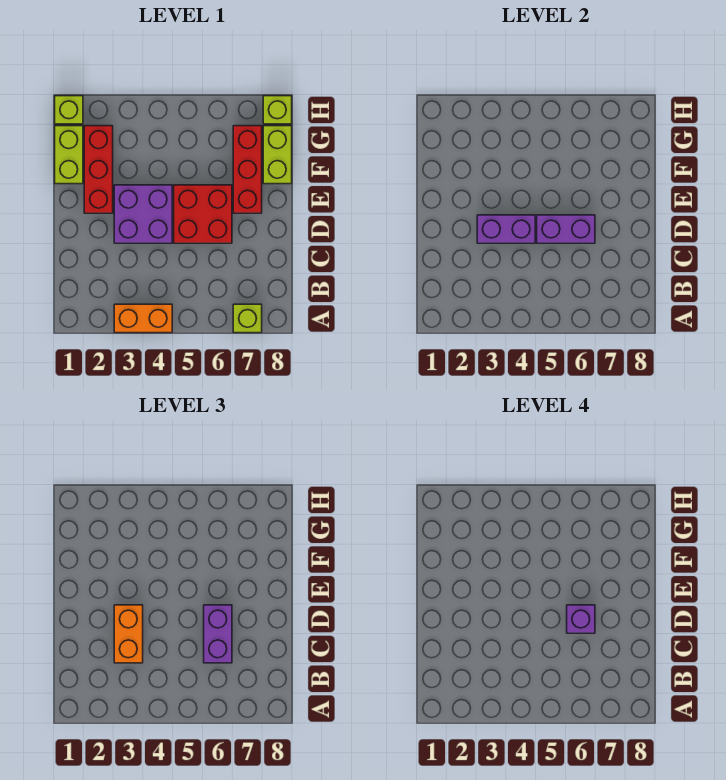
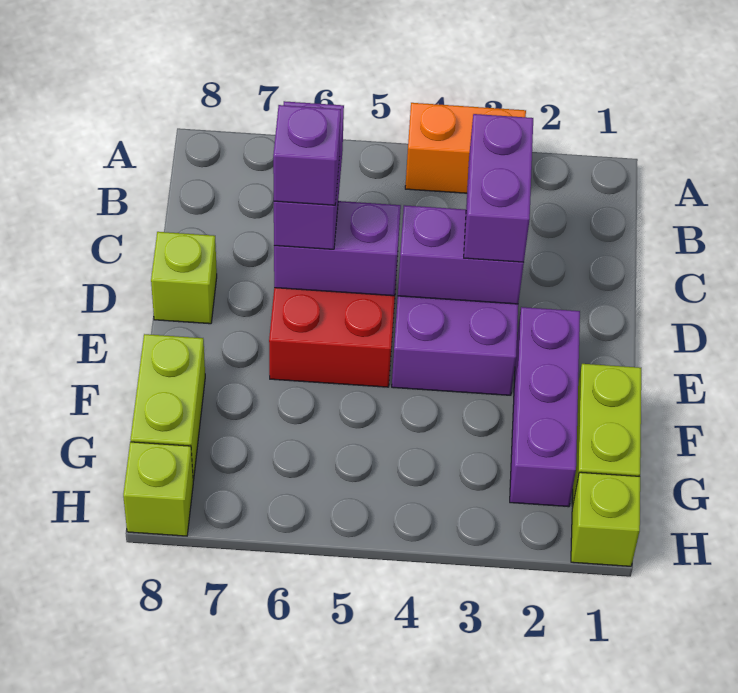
lime brick A7 level 1 -> lime brick D8 level 1
orange brick C3:D3 level 3 -> purple brick C3:D3 level 3
red brick E2:G2 level 1 -> purple brick E2:G2 level 1
red brick E7:G7 level 1 -> none

